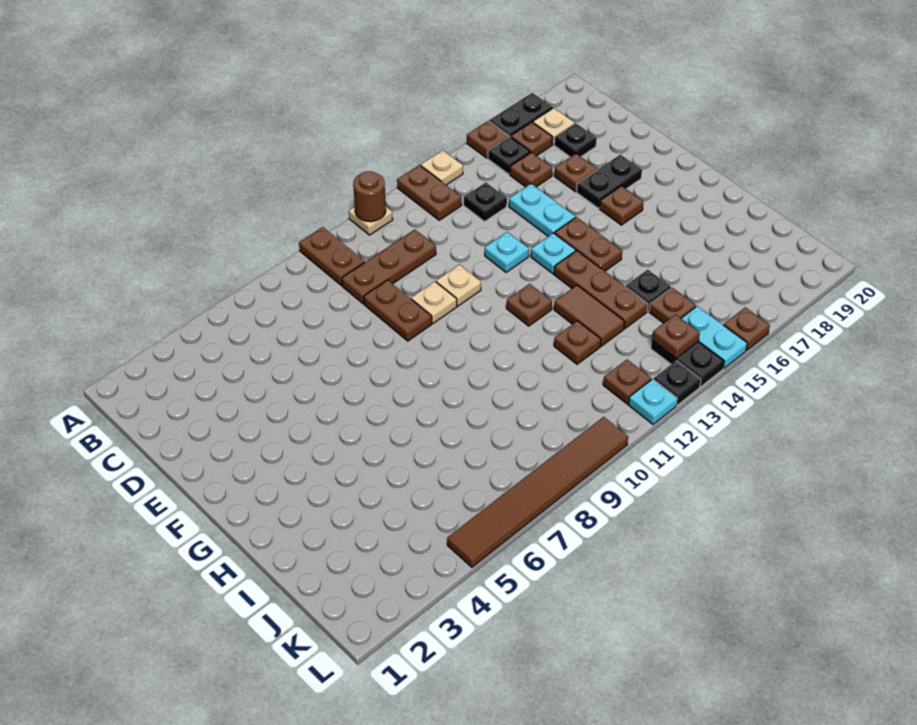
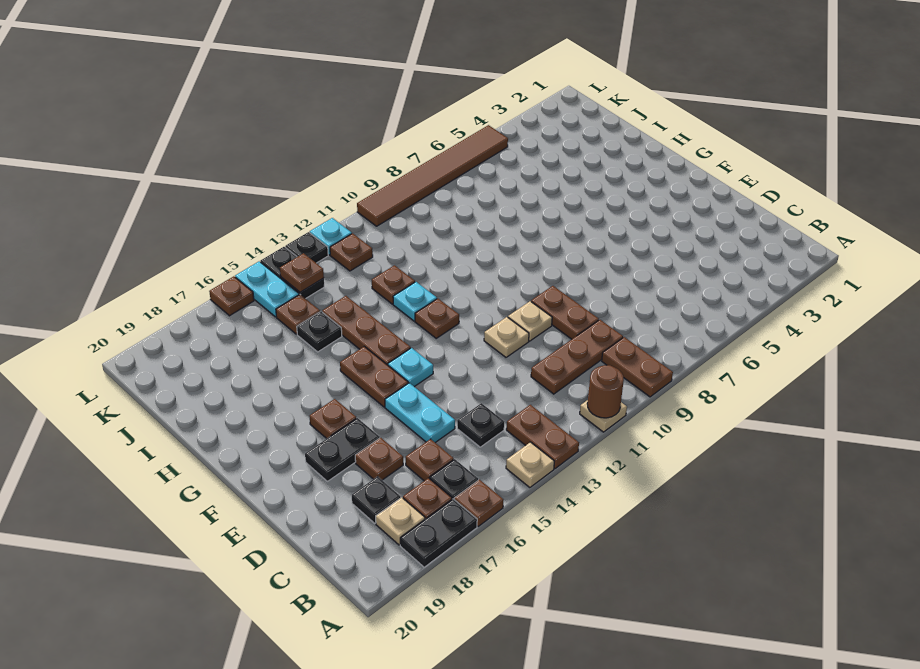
cyan plate E13 level 1 -> cyan plate H12 level 1
brown tile H13:I13 level 1 -> none

